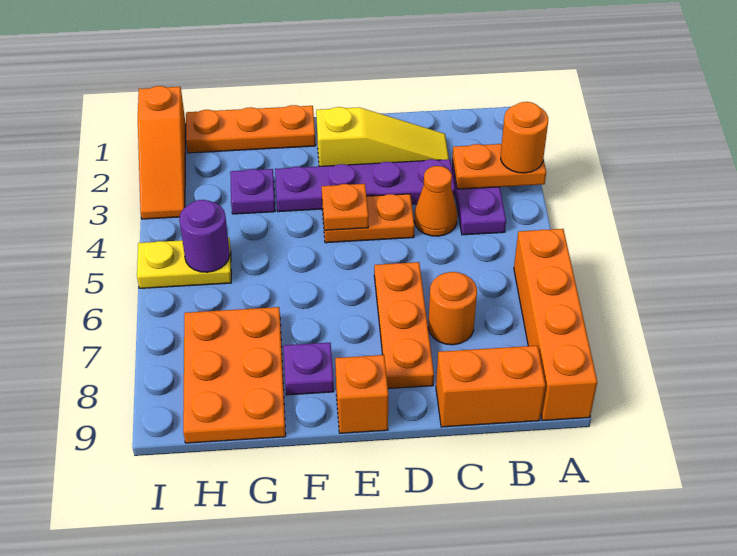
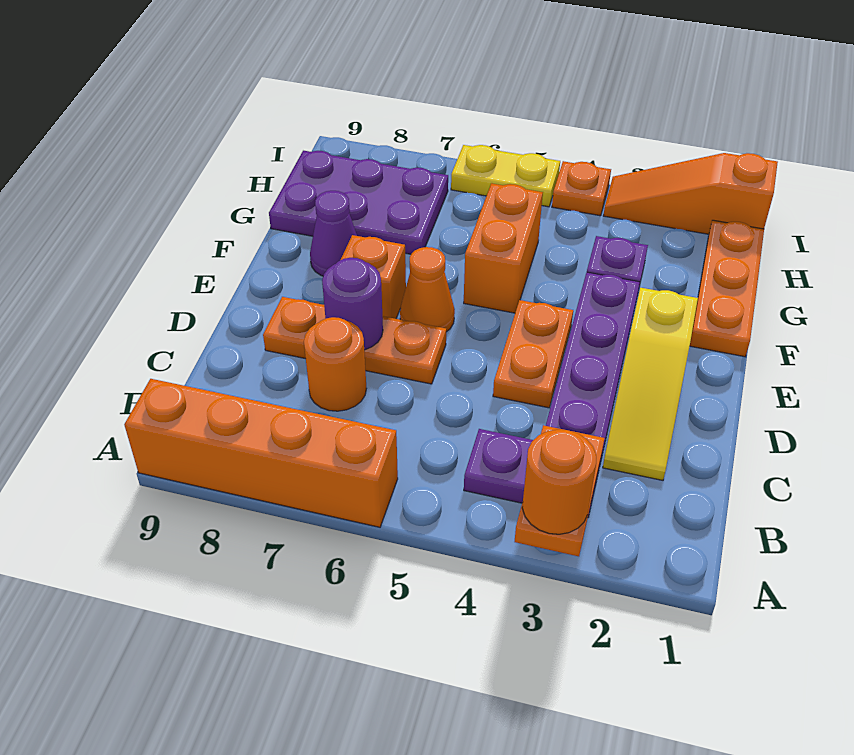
orange brick B9:C9 level 1 -> orange brick F5:G5 level 1
orange cone C4 level 1 -> orange cone E6 level 1
orange plate E4 level 2 -> orange plate I4 level 1
orange brick E9 level 1 -> orange brick E7 level 1
purple plate F8 level 1 -> purple cone F8 level 1
orange plate G7:H9 level 1 -> purple plate G7:H9 level 1
yellow plate H5:I5 level 1 -> yellow plate I5:I6 level 1
purple round brick H5 level 2 -> purple round brick D7 level 2

